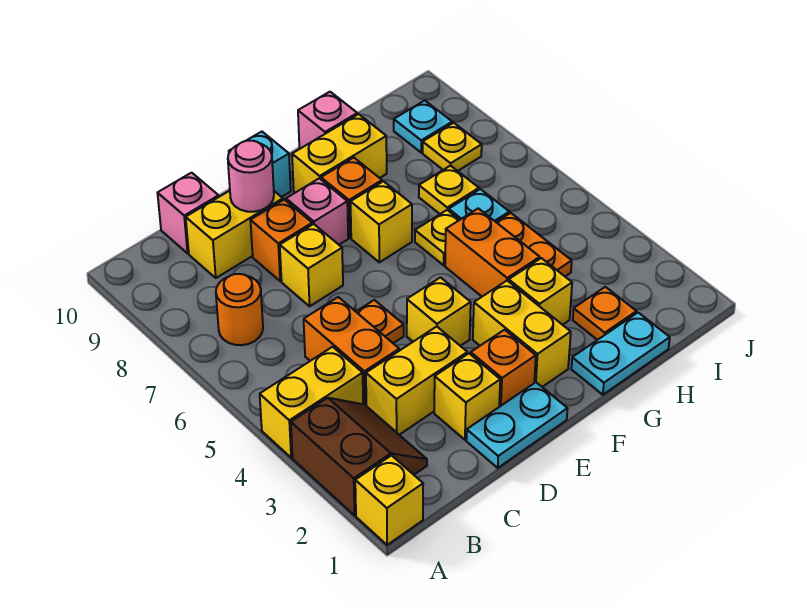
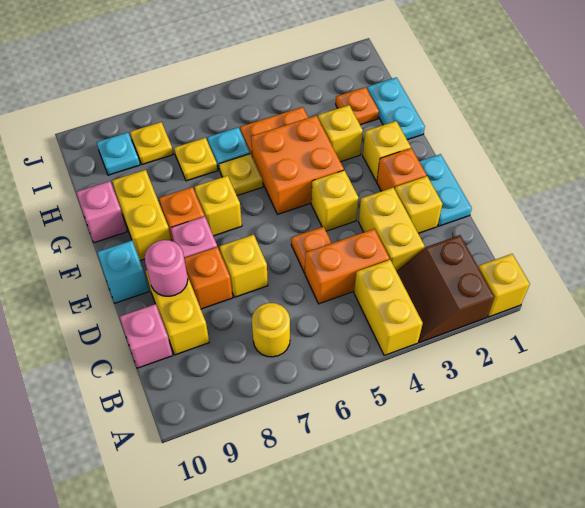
brown slope A2:B3 level 1 top A -> brown slope A2:B3 level 1 top 2
orange round brick B7 level 1 -> yellow round brick B7 level 1
yellow brick F2:F3 level 1 -> yellow brick F2 level 1
orange brick G4:G5 level 1 -> orange brick F4:G5 level 1

